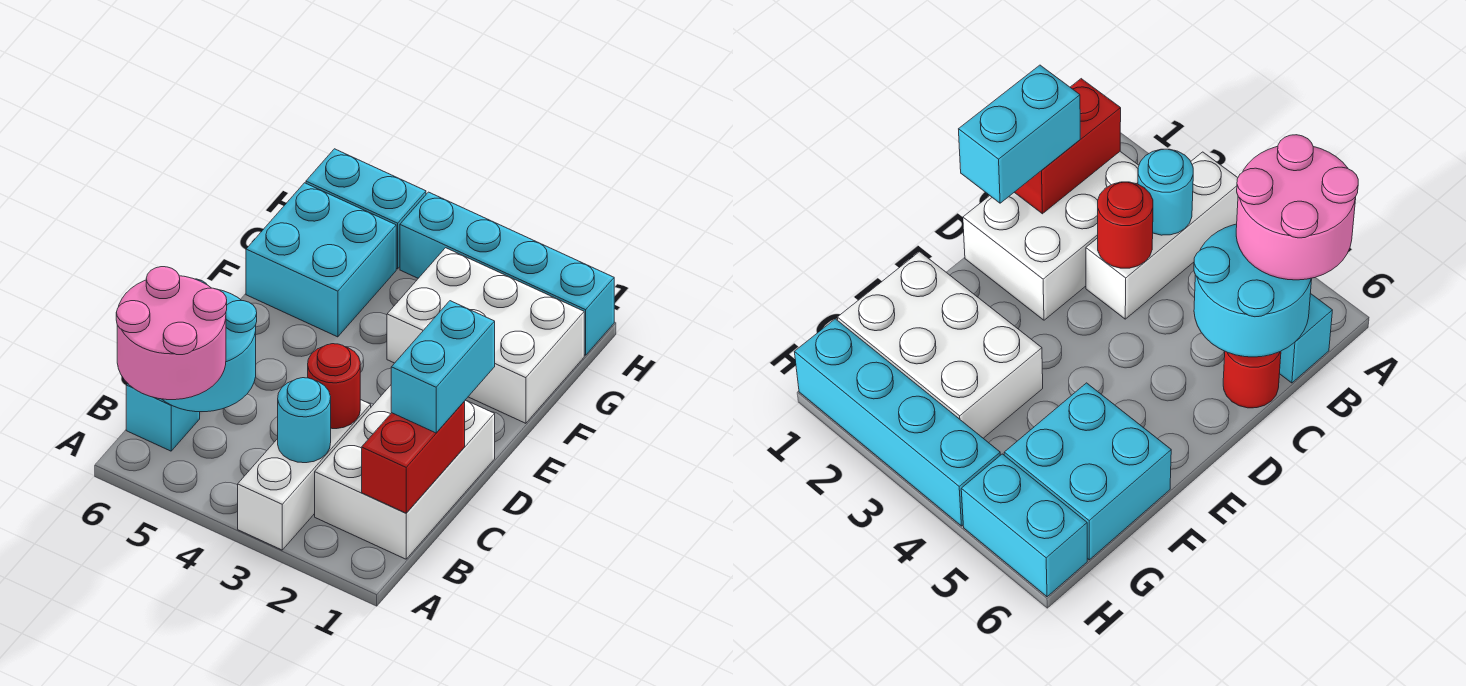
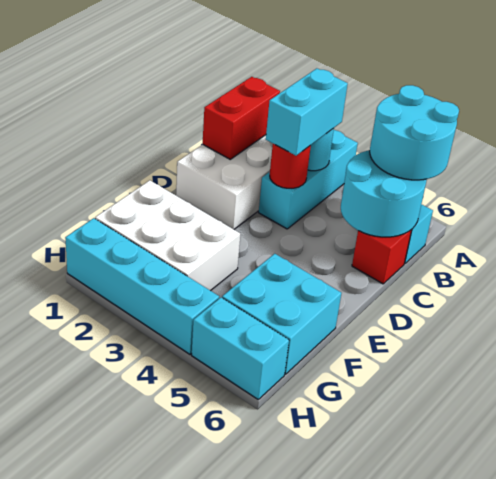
white brick A3:C3 level 1 -> cyan brick A3:C3 level 1
pink round brick A5:B6 level 3 -> cyan round brick A5:B6 level 3
cyan brick C1:D1 level 3 -> cyan brick B3:C3 level 3
red round brick C6 level 1 -> red brick C6 level 1

